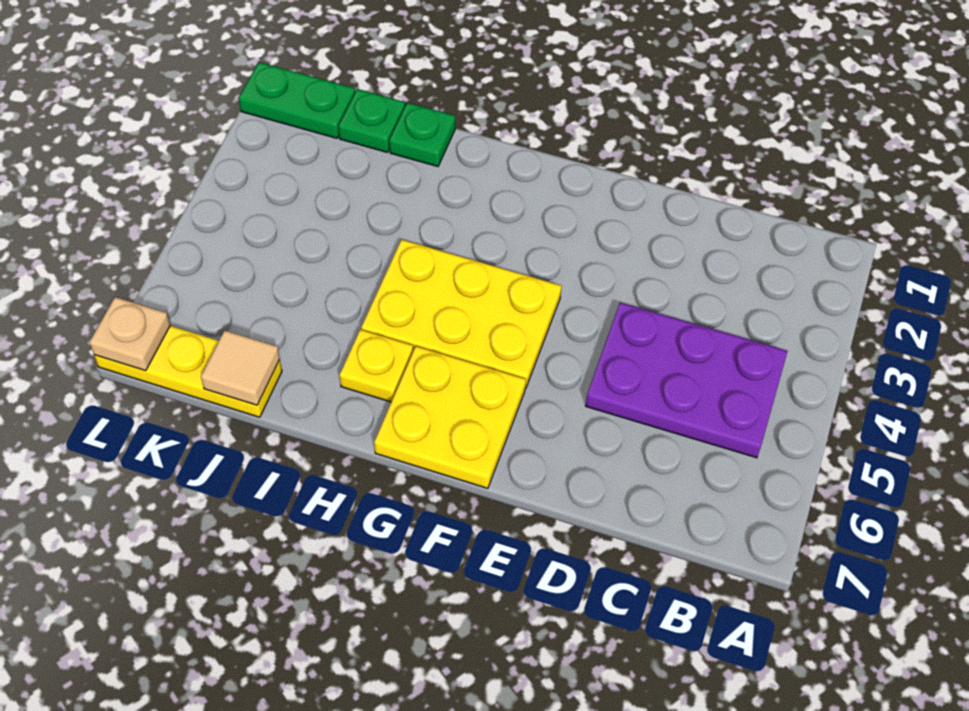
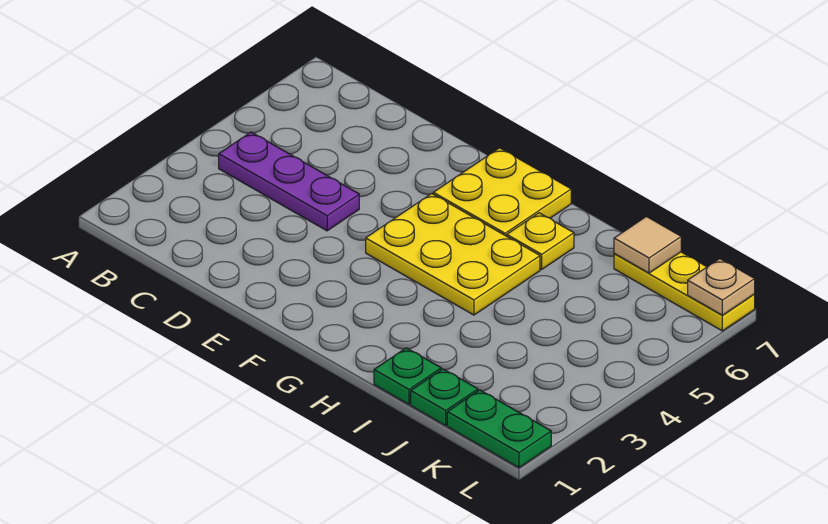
purple plate B4:D5 level 1 -> purple plate B4:D4 level 1

